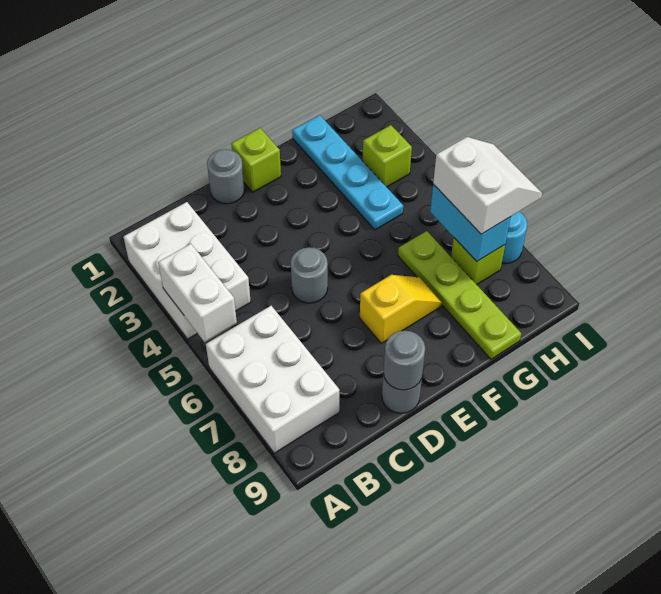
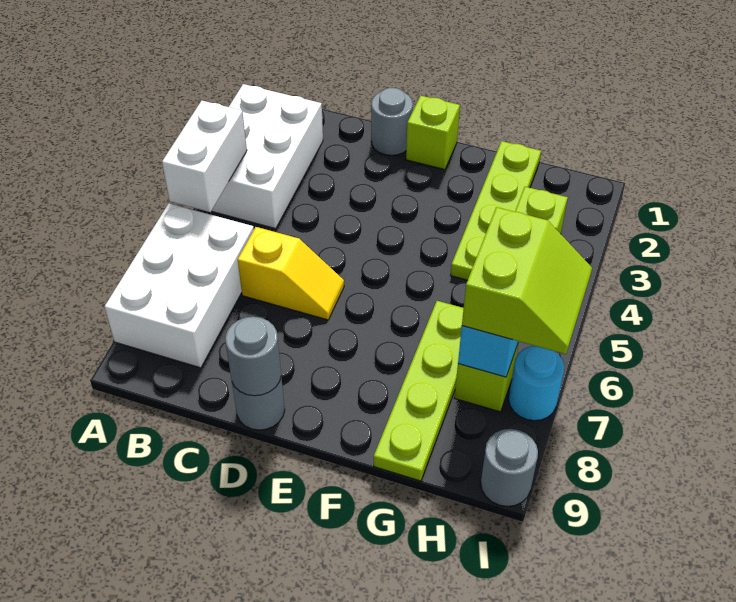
grey round brick D5 level 1 -> grey round brick I9 level 1
yellow slope E7:F7 level 1 top E -> yellow slope C6:D6 level 1 top C
cyan plate G1:G4 level 1 -> lime plate G1:G4 level 1
white slope H6:I7 level 3 top H -> lime slope H6:I7 level 3 top H

